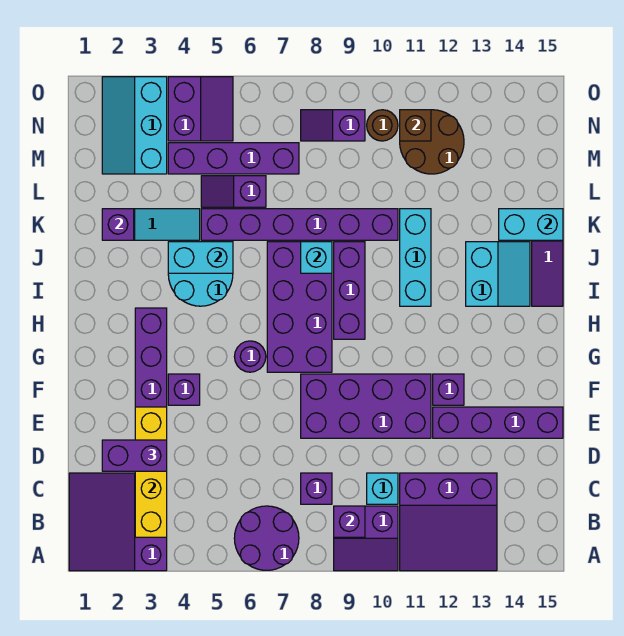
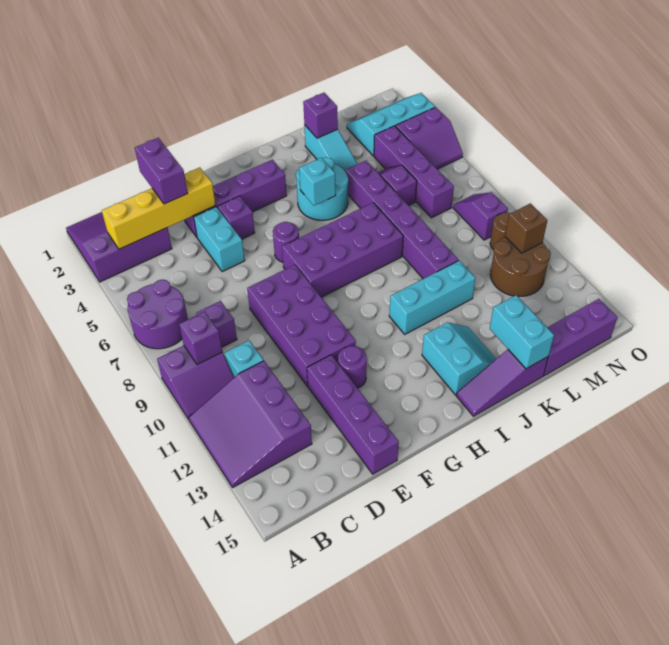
purple slope A9:B10 level 1 top B -> purple slope A9:B10 level 1 top 9
purple brick F12 level 1 -> purple round brick F12 level 1
purple brick H9:J9 level 1 -> purple brick L15:N15 level 1
cyan slope I13:J14 level 1 top 13 -> cyan slope I13:J14 level 1 top I
cyan brick J4:J5 level 2 -> cyan brick E4:E5 level 1
cyan brick J8 level 2 -> cyan brick I5 level 2

